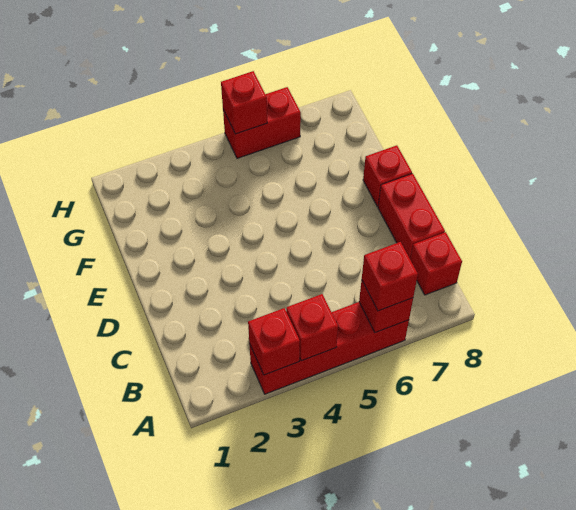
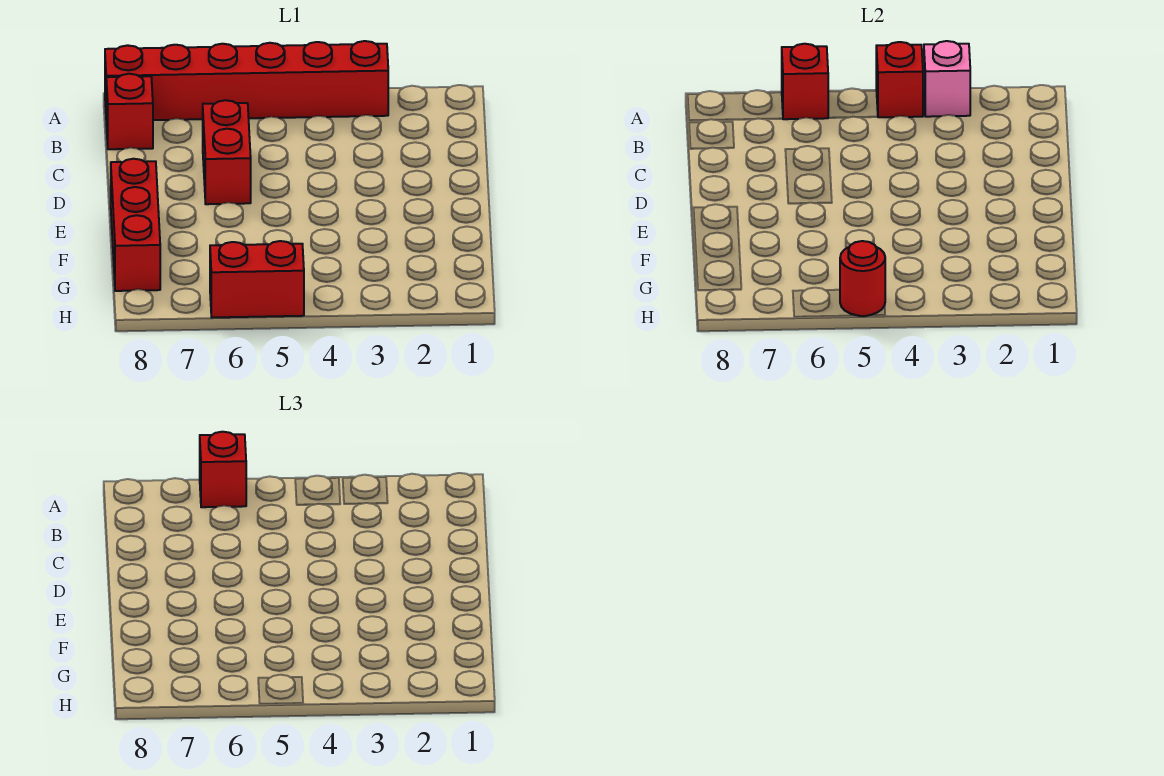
red brick A3:A6 level 1 -> red brick A3:A8 level 1
red brick A3 level 2 -> pink brick A3 level 2
red brick C8:D8 level 1 -> red brick C6:D6 level 1
red brick E8 level 1 -> red brick E8:G8 level 1
red brick H5 level 2 -> red round brick H5 level 2

